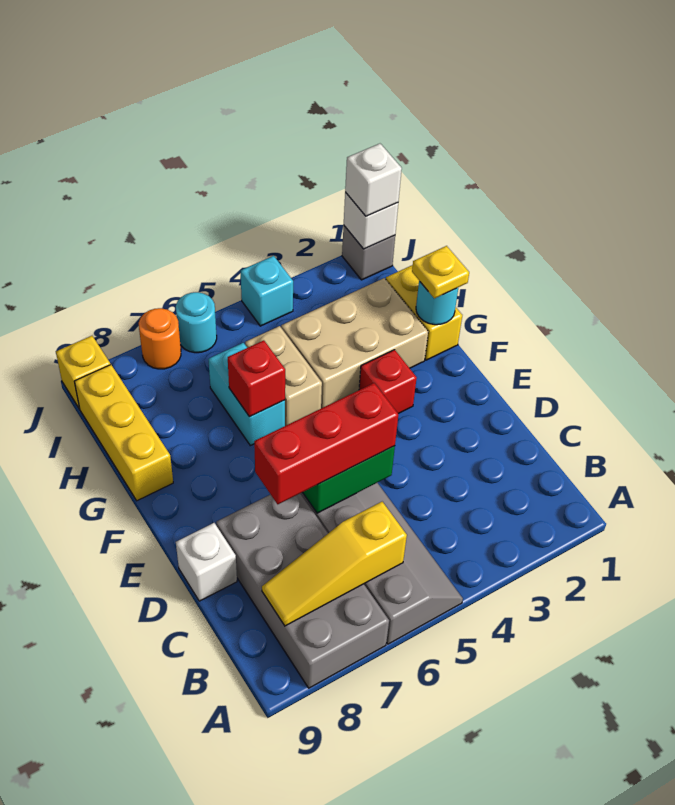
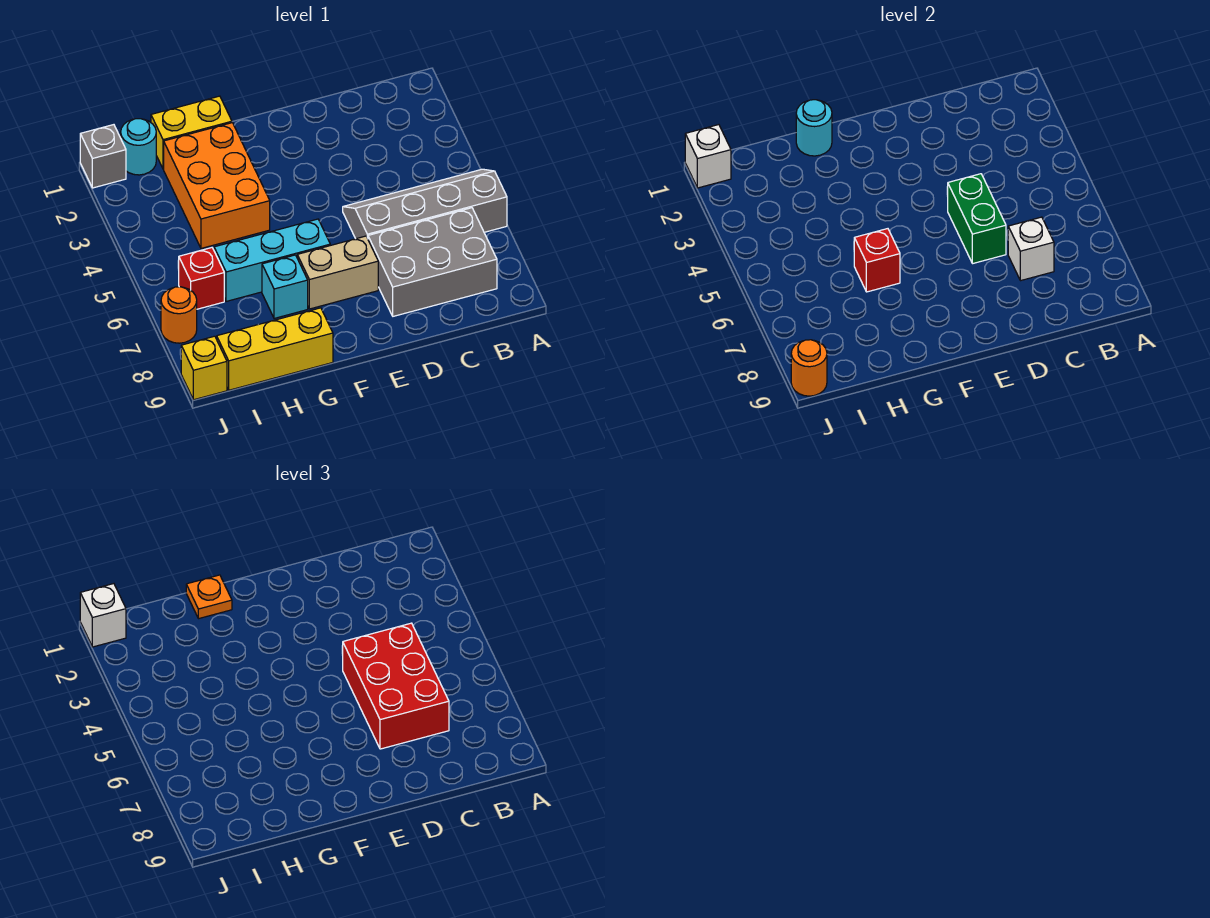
grey brick A7:D8 level 1 -> grey brick B7:D8 level 1
yellow slope B6:B8 level 2 top 6 -> none
red brick D5:D7 level 3 -> red brick C5:D7 level 3
white brick D9 level 1 -> white brick C7 level 2
red brick F3 level 1 -> red brick I6 level 1
yellow plate G1 level 3 -> orange plate G1 level 3
tan brick G2:H4 level 1 -> orange brick G2:H4 level 1
tan brick G5:H5 level 1 -> tan brick E7:F7 level 1
cyan brick G6:H6 level 1 -> cyan brick F6:H6 level 1
cyan brick J4 level 1 -> cyan brick G7 level 1
cyan round brick J6 level 1 -> cyan round brick I1 level 1
none -> orange round brick J9 level 2

